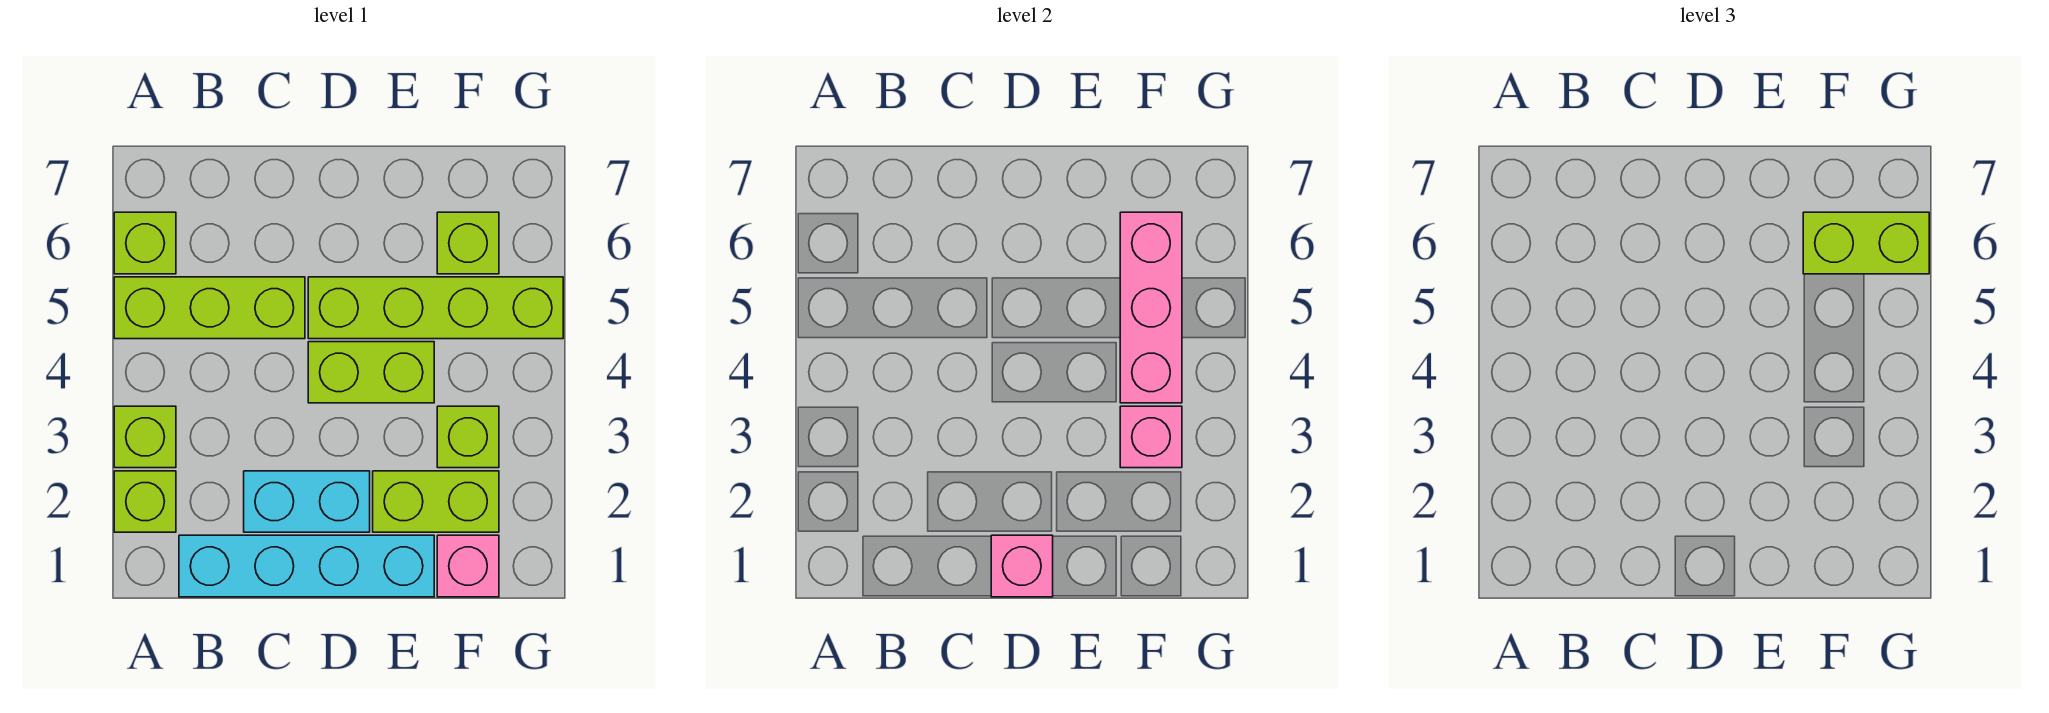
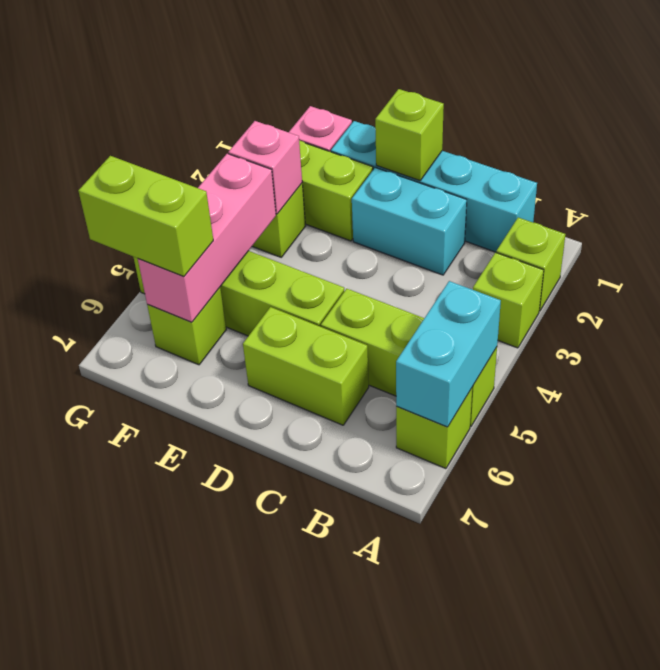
none -> cyan brick A5:A6 level 2
pink brick D1 level 2 -> lime brick D1 level 2
lime brick D4:E4 level 1 -> lime brick C6:D6 level 1

